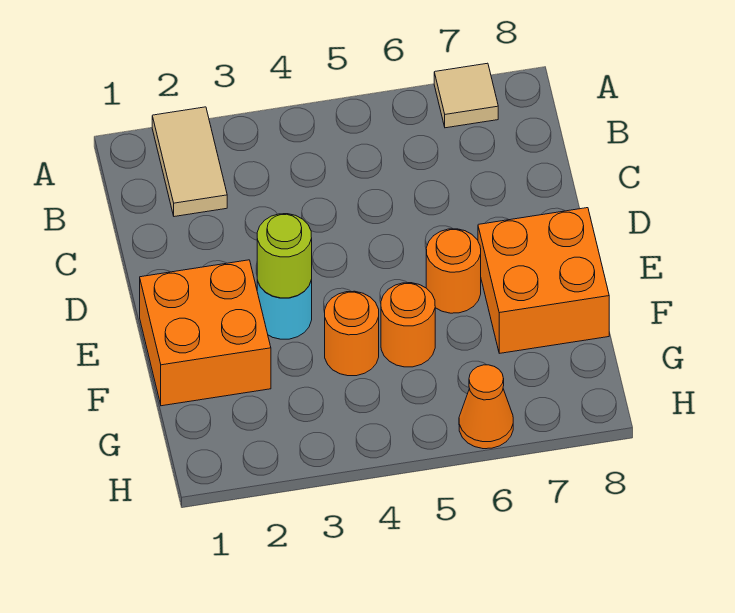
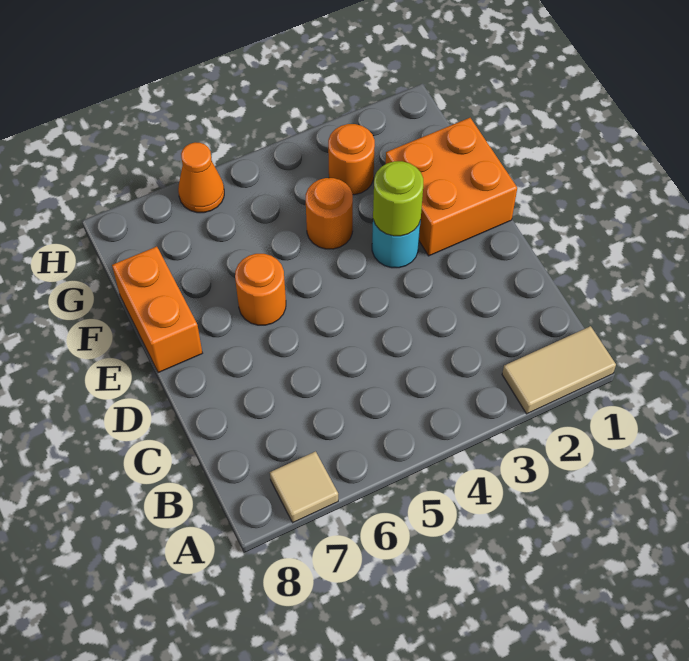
tan tile A2:B2 level 1 -> tan tile A1:A2 level 1
orange brick E7:F8 level 1 -> orange brick E8:F8 level 1
orange round brick F5 level 1 -> orange round brick G3 level 1

